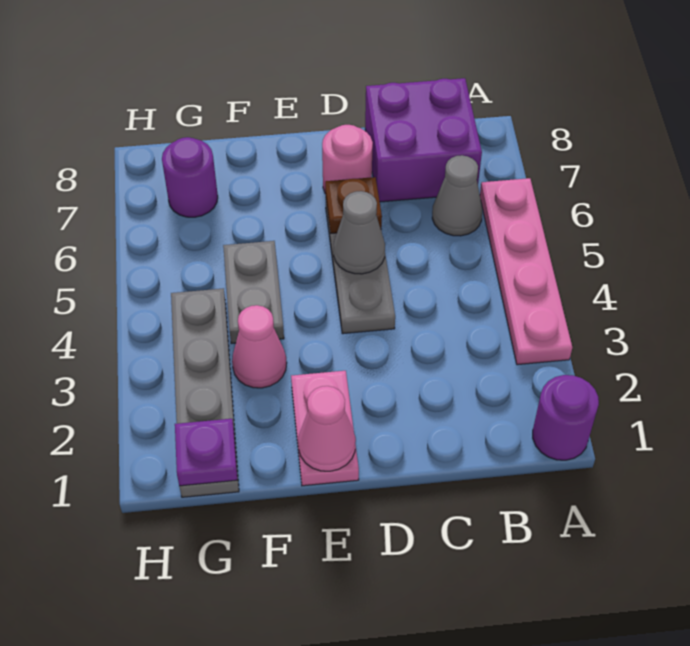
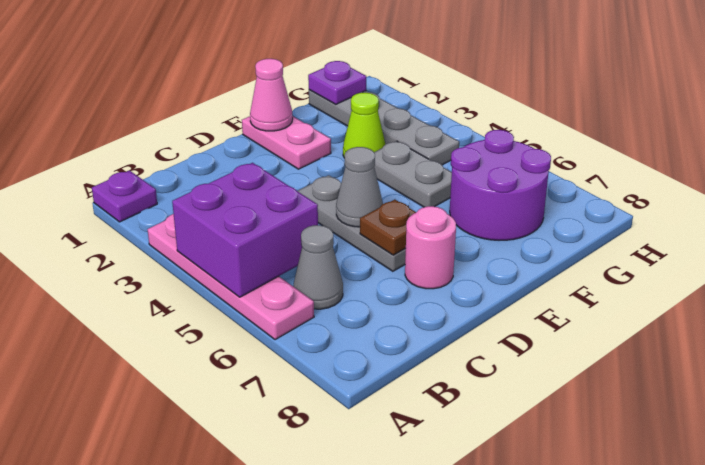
purple round brick A1 level 1 -> purple plate A1 level 1
purple brick B7:C8 level 1 -> purple brick A4:B5 level 2
pink cone F3 level 1 -> lime cone F3 level 1
purple round brick G7 level 1 -> purple round brick F6:G7 level 1

